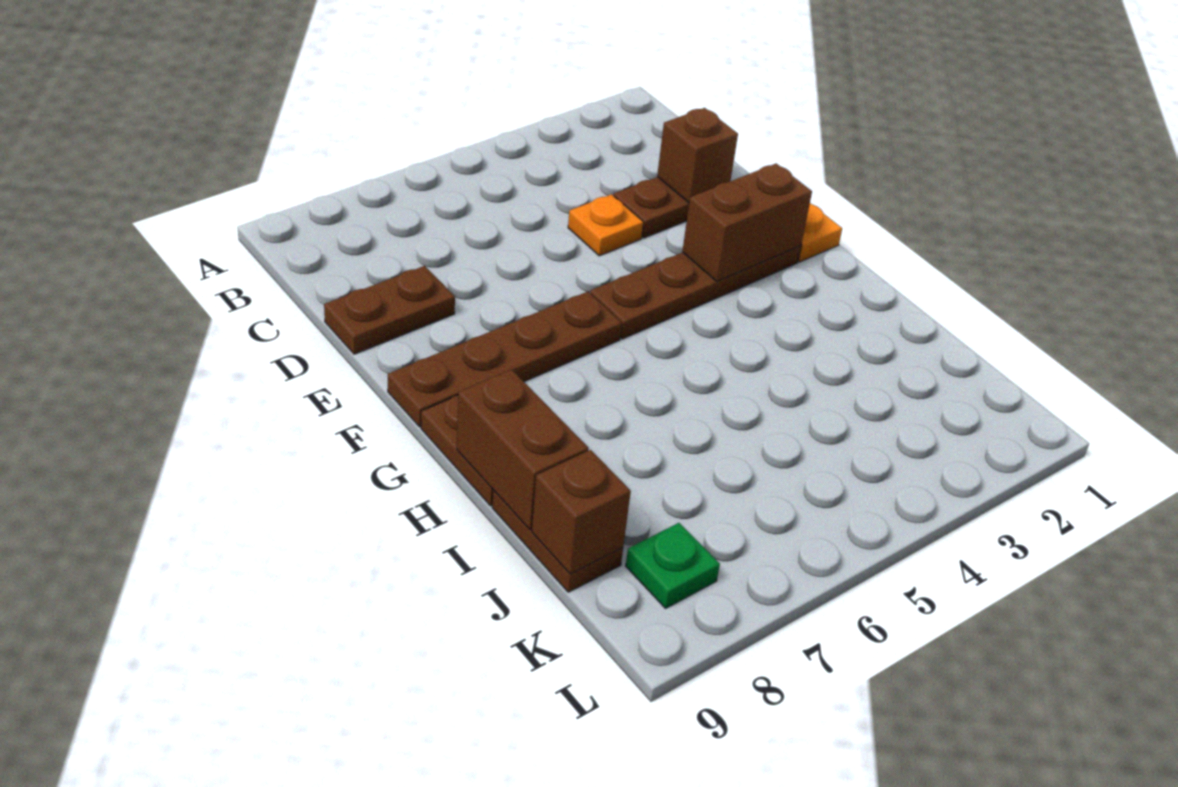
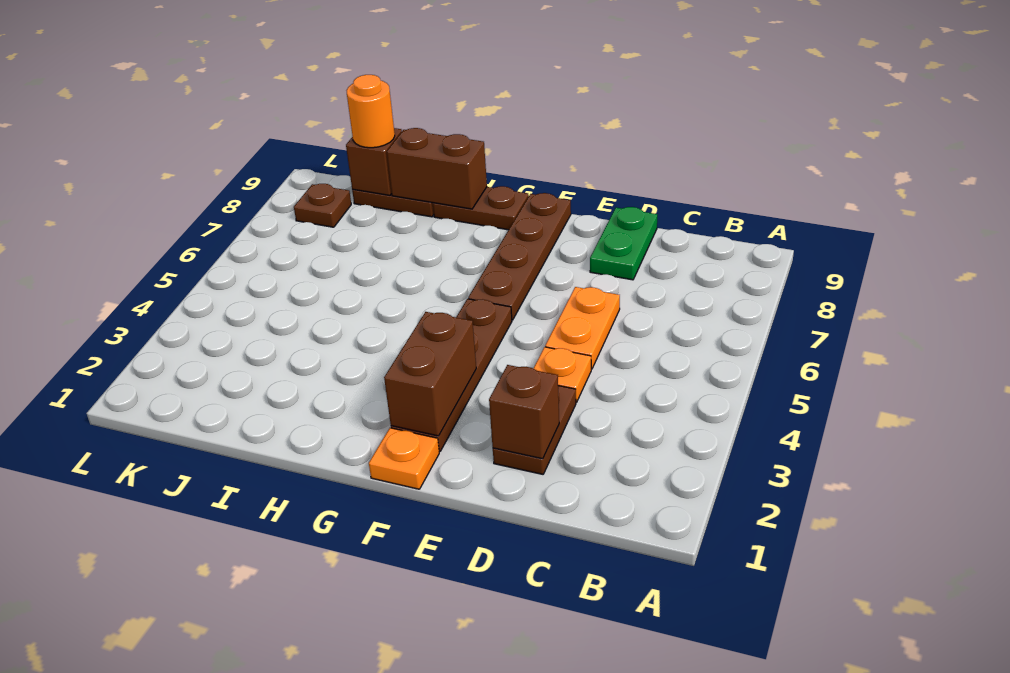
none -> orange plate D5:D6 level 1
brown plate D8:D9 level 1 -> green plate D8:D9 level 1
none -> orange round brick J9 level 3
green plate K8 level 1 -> brown plate K8 level 1

